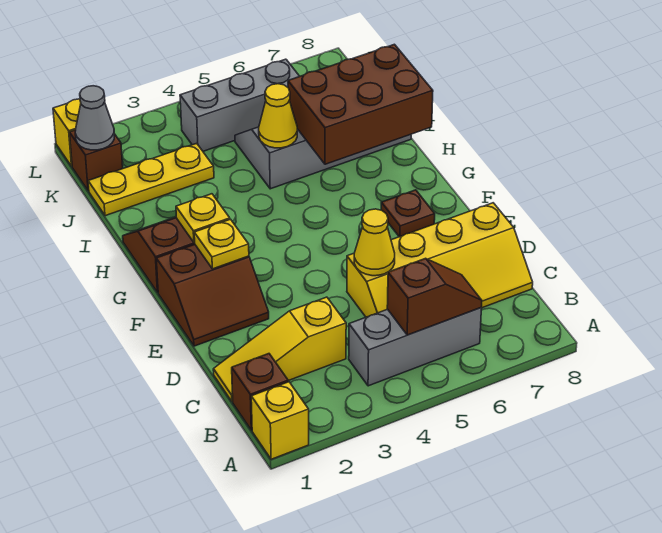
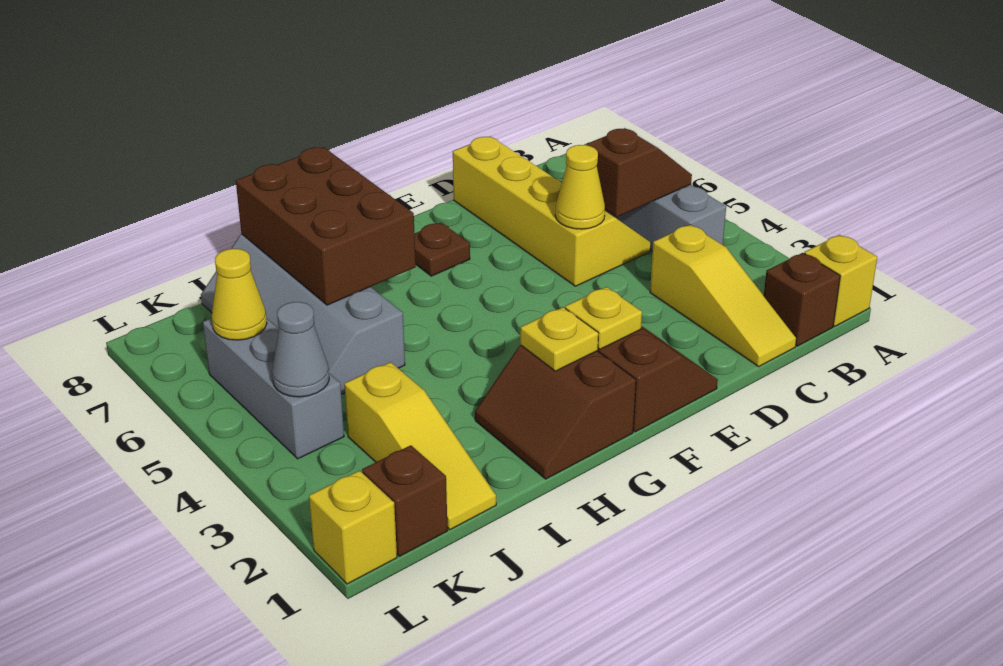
brown slope B5:B6 level 2 top 5 -> brown slope B5:C5 level 2 top C
yellow cone I5 level 2 -> yellow cone K6 level 2
yellow plate J1:J3 level 1 -> yellow slope J1:J3 level 1 top 3
grey cone K1 level 2 -> grey cone K4 level 2

